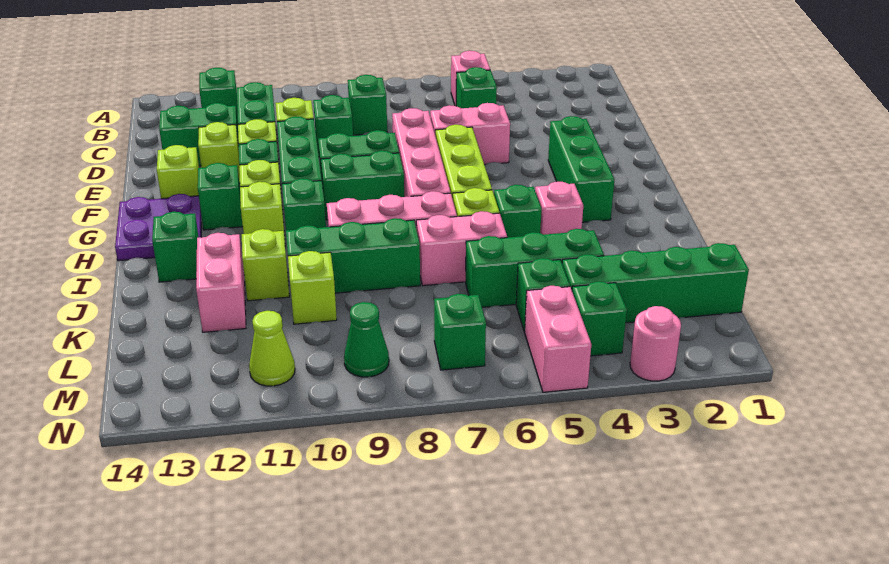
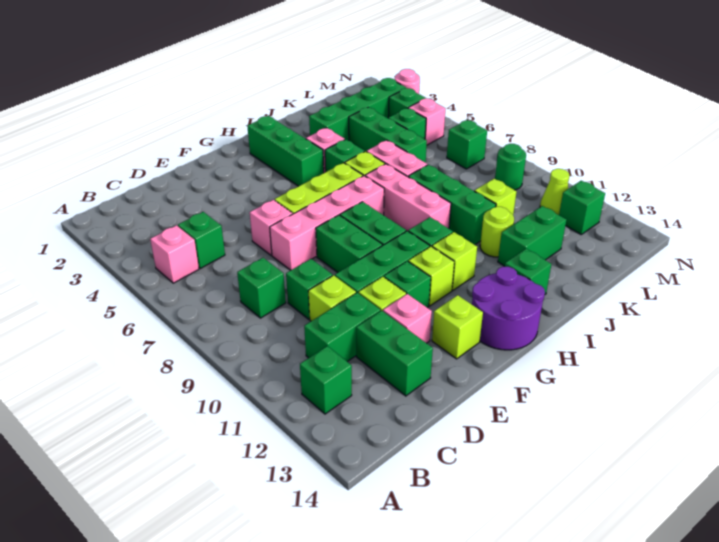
pink brick E5:E6 level 1 -> pink brick E6 level 1
lime brick E12 level 1 -> pink brick E12 level 1
green brick F3:H3 level 1 -> green brick H2:H4 level 1
green brick G12 level 1 -> green brick M12 level 1
purple plate G13:H14 level 1 -> purple round brick G13:H14 level 1
lime brick J11 level 1 -> lime round brick J11 level 1
pink brick J12:K12 level 1 -> green brick J12:K12 level 1
green brick L1:L4 level 1 -> green brick J3:M3 level 1
pink brick M5:N5 level 1 -> pink brick M5 level 1
green cone M9 level 1 -> green round brick M9 level 1

